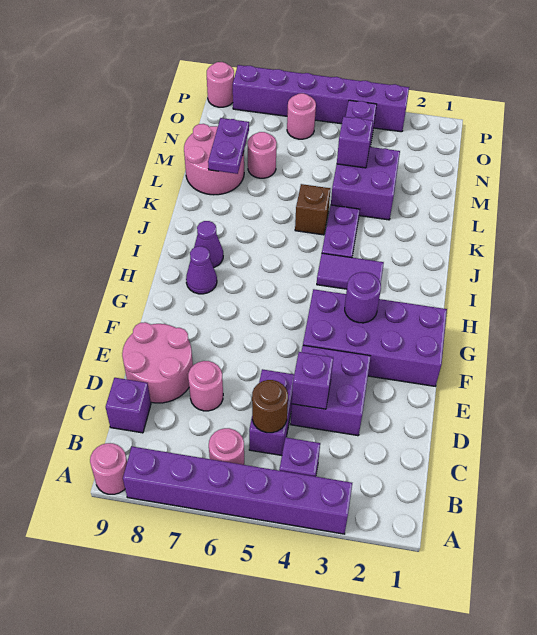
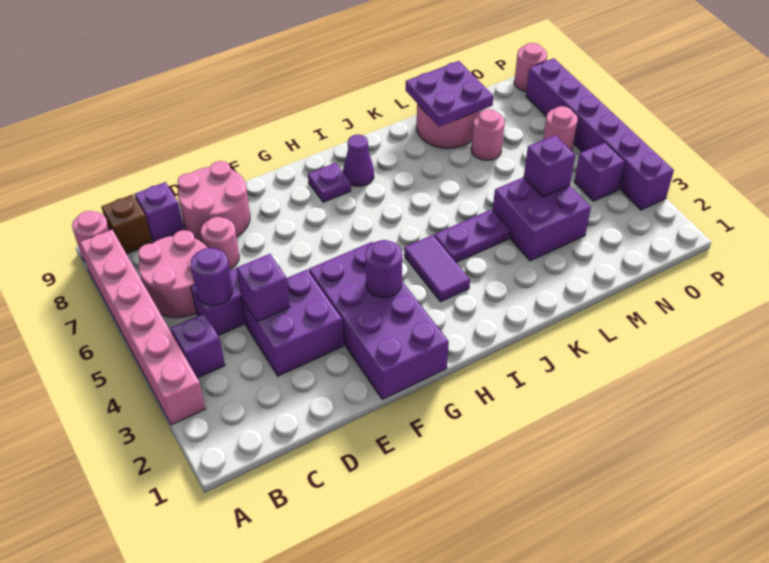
purple brick A3:A8 level 1 -> pink brick A3:A8 level 1
pink round brick B6 level 1 -> pink round brick B6:C7 level 1
brown round brick C5 level 2 -> purple round brick C5 level 2
purple cone H8 level 1 -> purple plate H8 level 1
brown brick K5 level 1 -> brown brick B9 level 1
purple plate L8:M8 level 2 -> purple plate L8:M9 level 2

